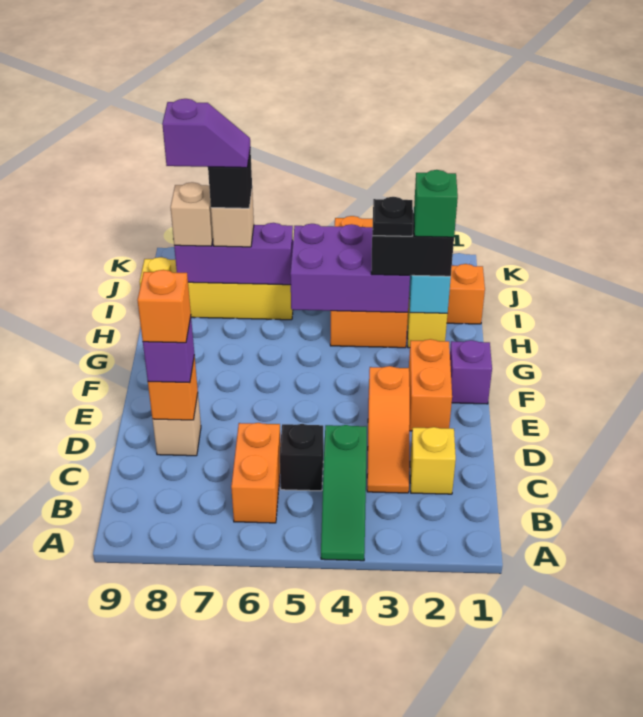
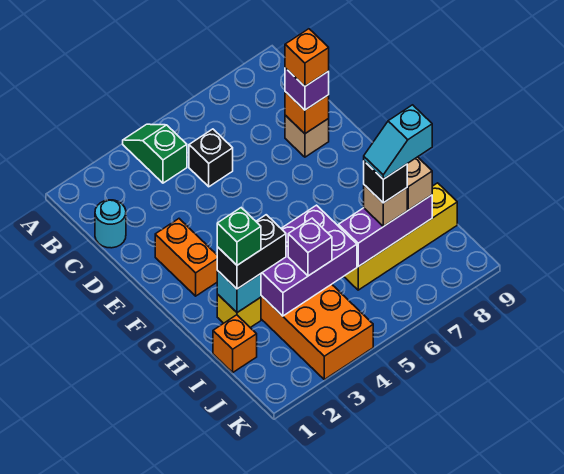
green slope A4:C4 level 1 top C -> green slope A4:B4 level 1 top B
orange brick B6:C6 level 1 -> none
none -> cyan round brick C1 level 1
yellow brick C2 level 1 -> none
orange slope C3:E3 level 1 top E -> none
purple brick F1 level 1 -> purple brick I4 level 3
black plate H3 level 4 -> none
purple slope I7:I8 level 5 top 8 -> cyan slope I7:I8 level 5 top 8

